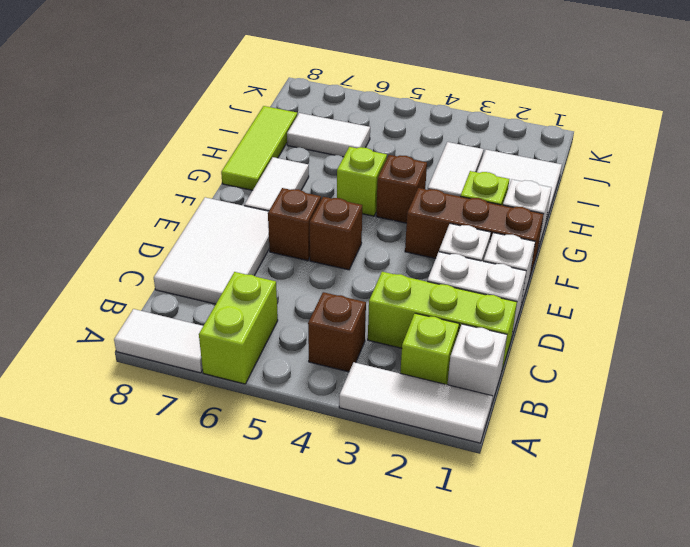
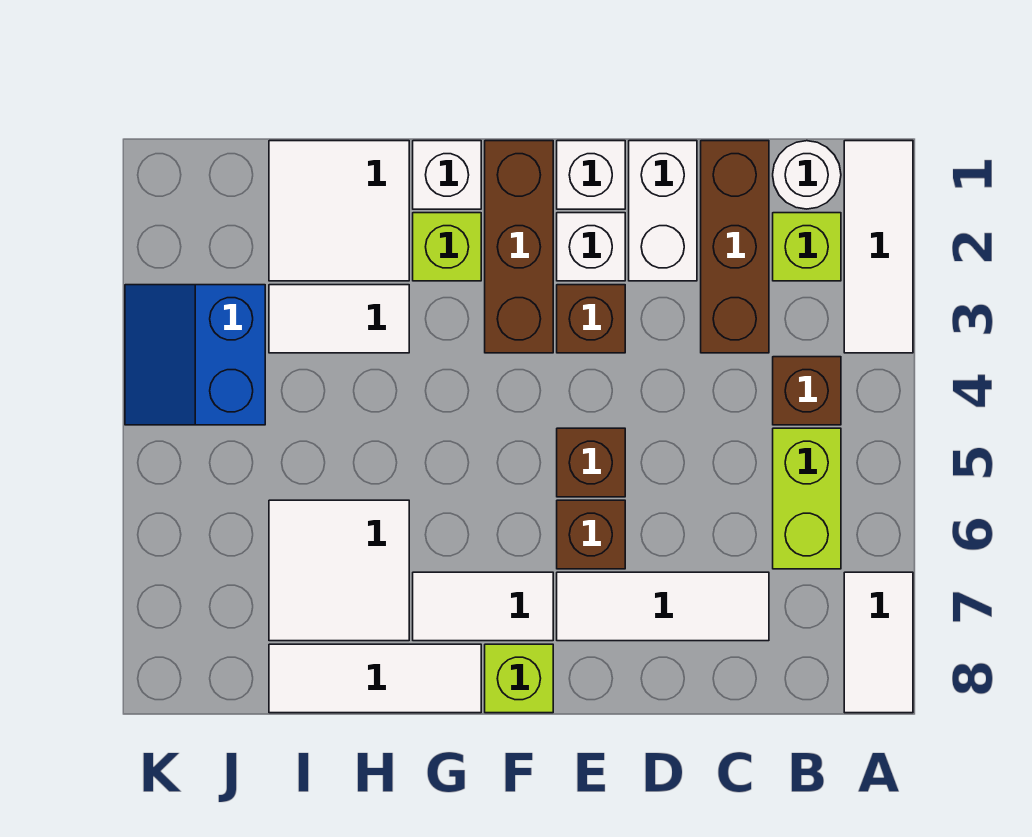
lime brick A6:B6 level 1 -> lime brick B5:B6 level 1
white brick B1 level 1 -> white round brick B1 level 1
lime brick C1:C3 level 1 -> brown brick C1:C3 level 1
white tile C7:E8 level 1 -> white tile C7:E7 level 1
brown brick G4 level 1 -> brown brick E3 level 1
lime brick G5 level 1 -> lime brick F8 level 1
lime tile G8:I8 level 1 -> white tile G8:I8 level 1
white tile I6:I7 level 1 -> white tile H6:I7 level 1
none -> blue slope J3:K4 level 1 top J

